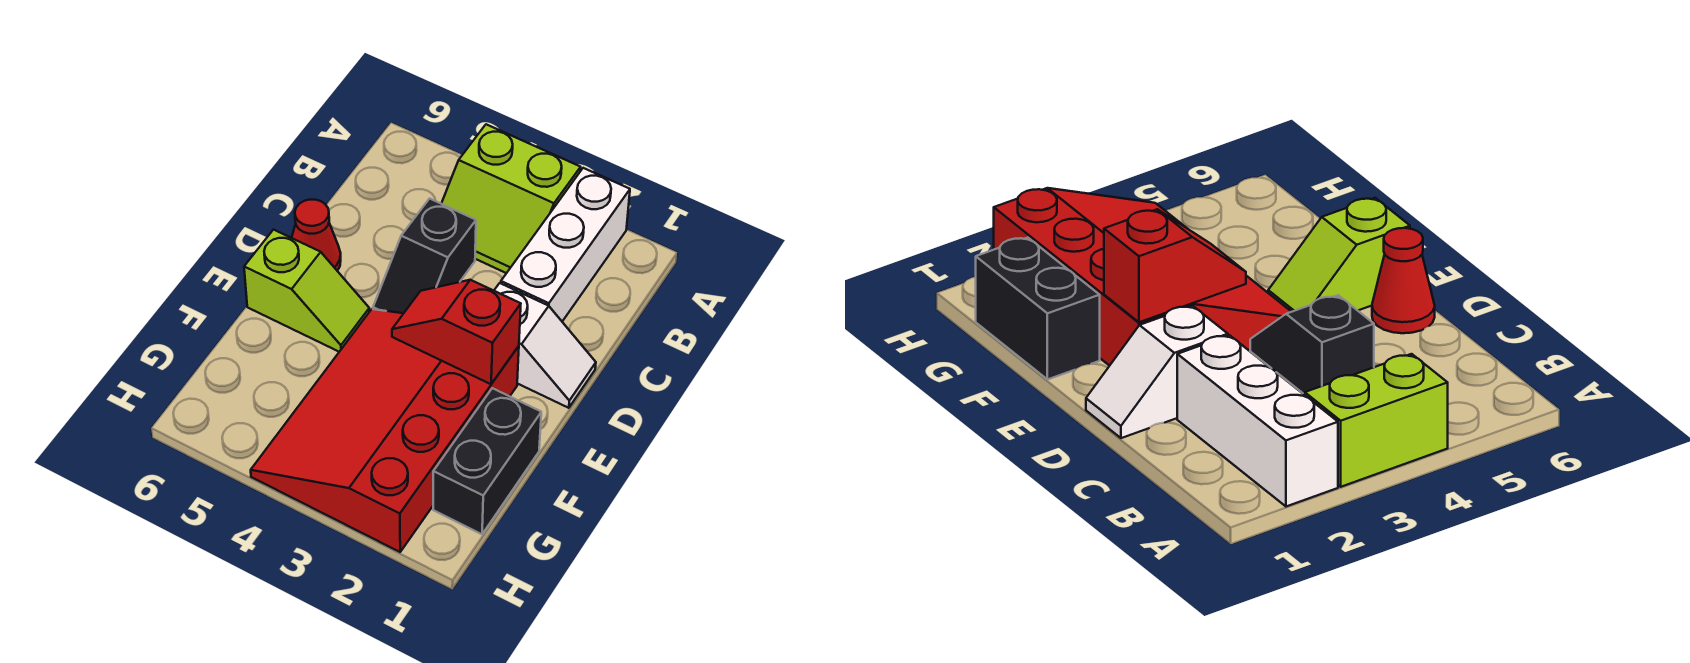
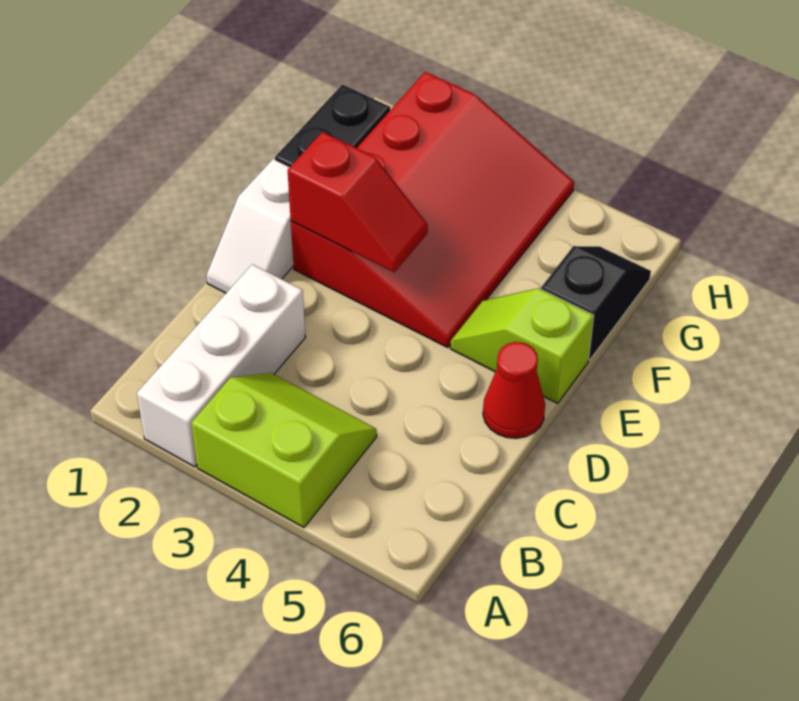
black slope C4:D4 level 1 top C -> black slope F6:G6 level 1 top F
white slope D1:D2 level 1 top 2 -> white slope D1:E1 level 1 top E

